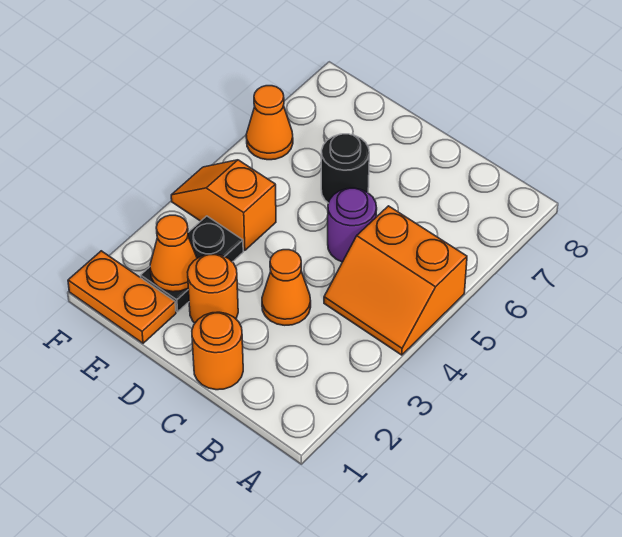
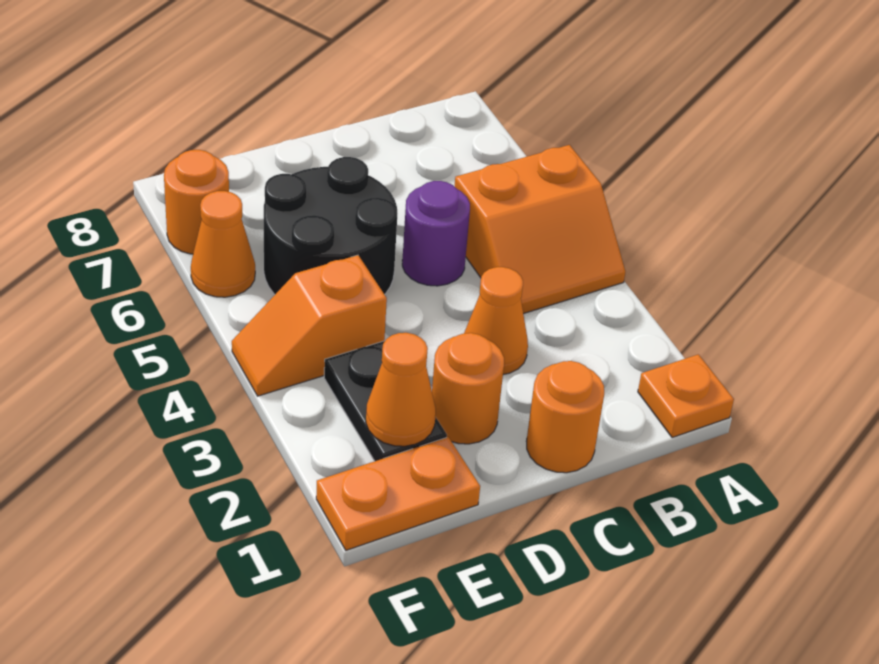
none -> orange plate A1 level 1
black round brick D6 level 1 -> black round brick D5:E6 level 1
none -> orange round brick F7 level 1

